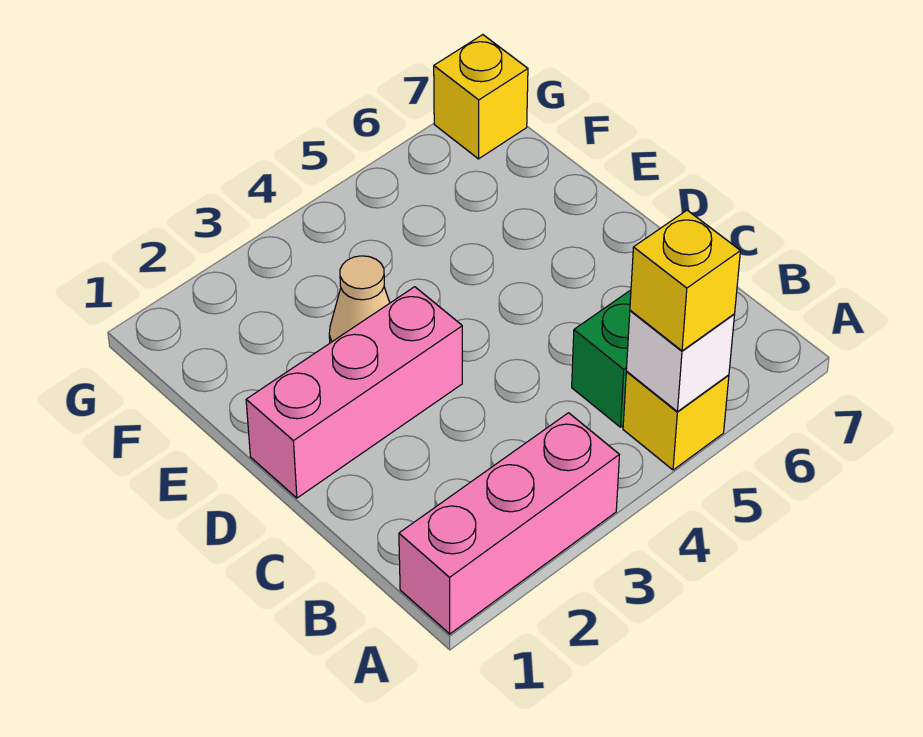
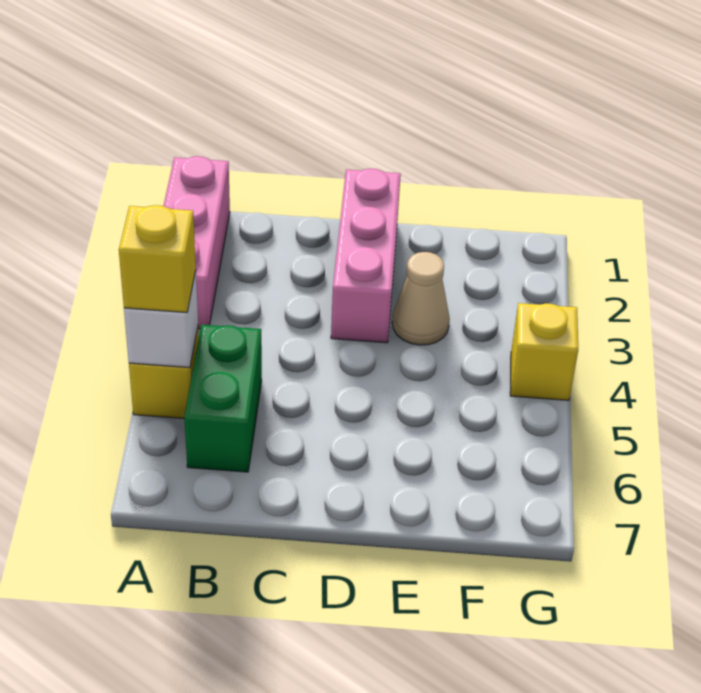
yellow brick G7 level 1 -> yellow brick G4 level 1

